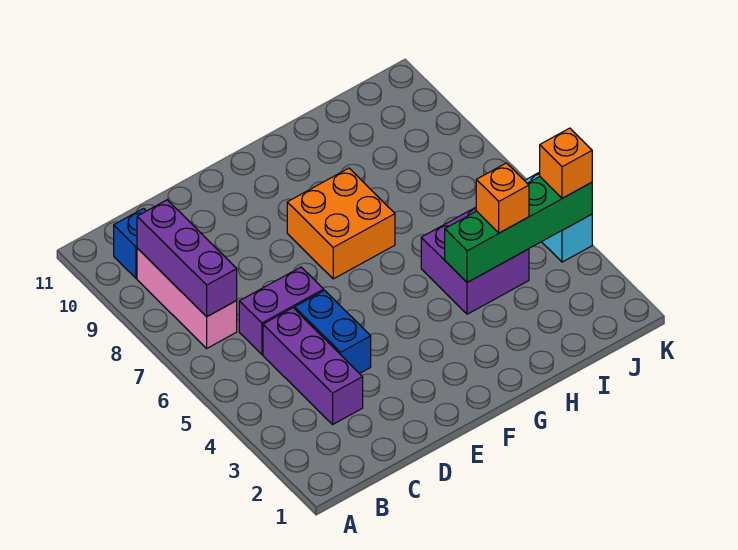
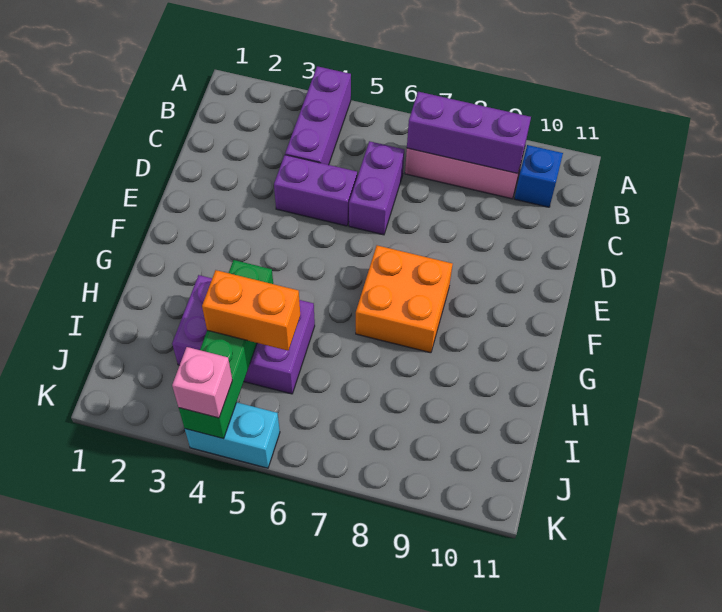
purple brick C3:C5 level 1 -> purple brick A4:C4 level 1
blue brick D4:D5 level 1 -> purple brick D4:D5 level 1
purple brick H4:I5 level 1 -> purple brick H3:I5 level 1
orange brick I4 level 3 -> orange brick I4:I5 level 3
orange brick K4 level 3 -> pink brick K4 level 3

